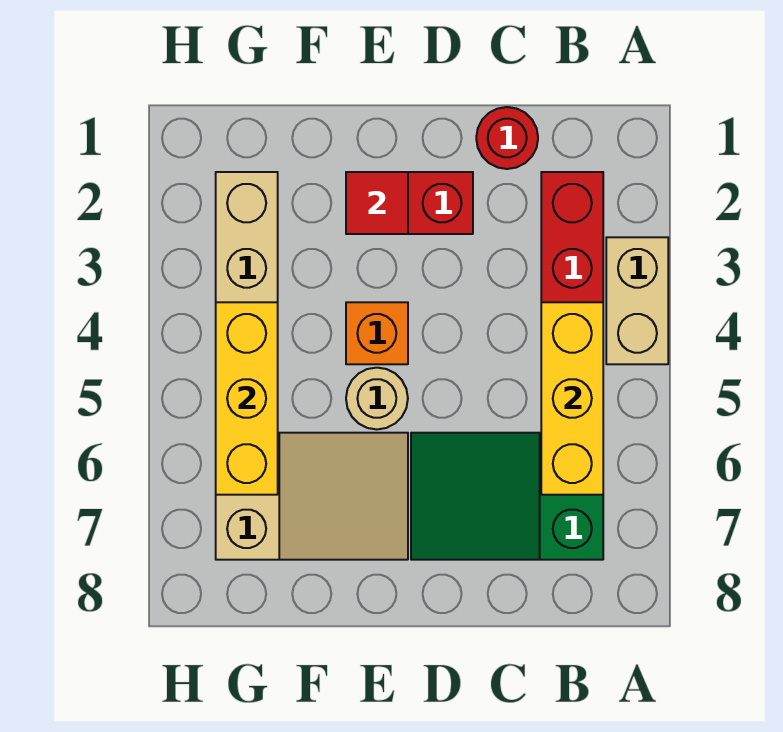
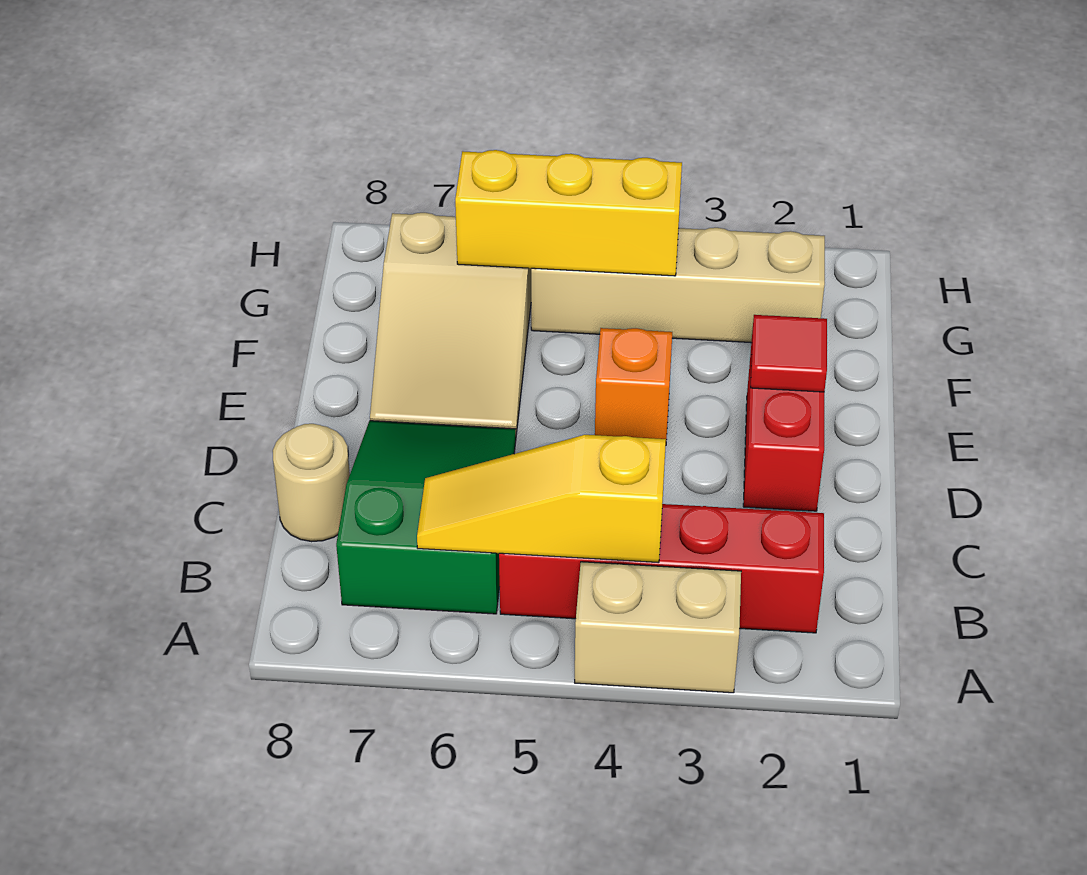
yellow brick B4:B6 level 2 -> yellow slope B4:B6 level 2 top 4
red round brick C1 level 1 -> none
tan round brick E5 level 1 -> tan round brick C8 level 1

